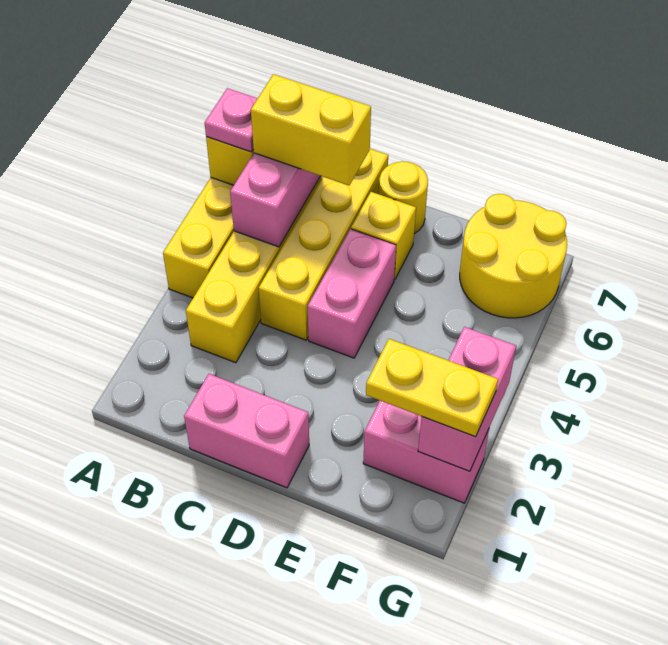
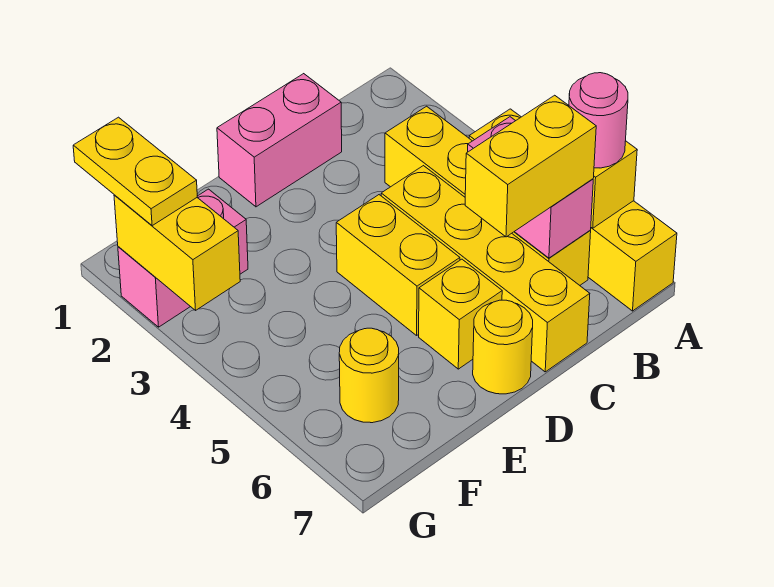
pink plate A6 level 3 -> pink round brick A6 level 3
pink brick D4:D5 level 1 -> yellow brick D4:D5 level 1
yellow plate F2:G2 level 3 -> yellow plate G1:G2 level 3
yellow round brick F6:G7 level 1 -> yellow round brick F6 level 1
pink brick G2:G3 level 2 -> yellow brick G2:G3 level 2

